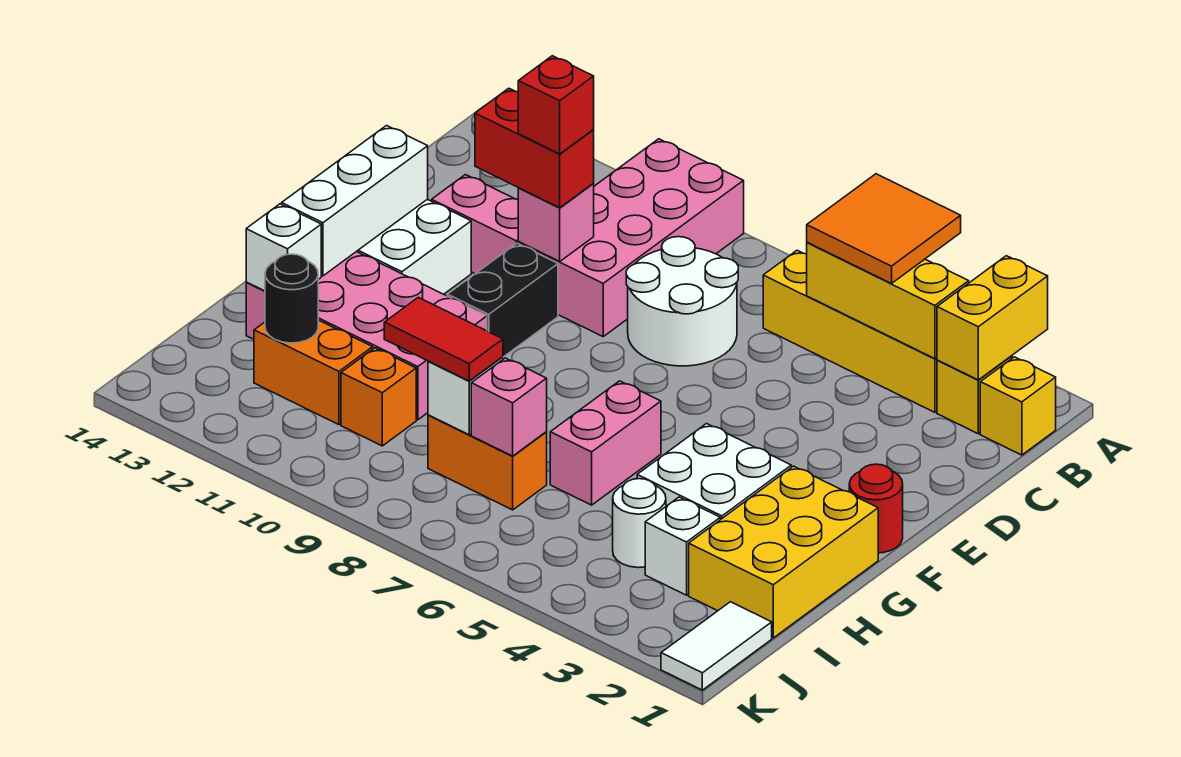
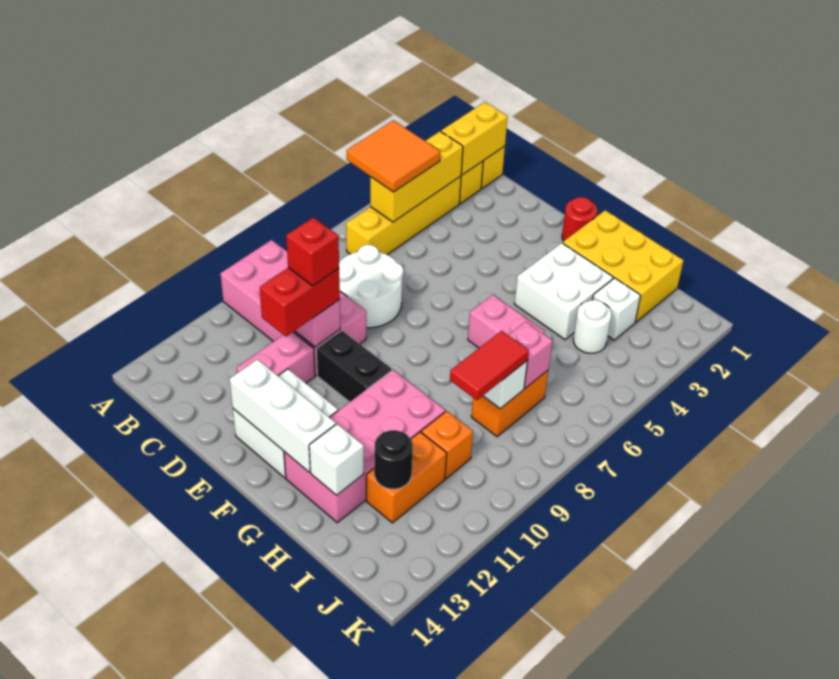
yellow brick A2:B2 level 2 -> yellow brick B1:B2 level 2
white tile J1:K1 level 1 -> none

